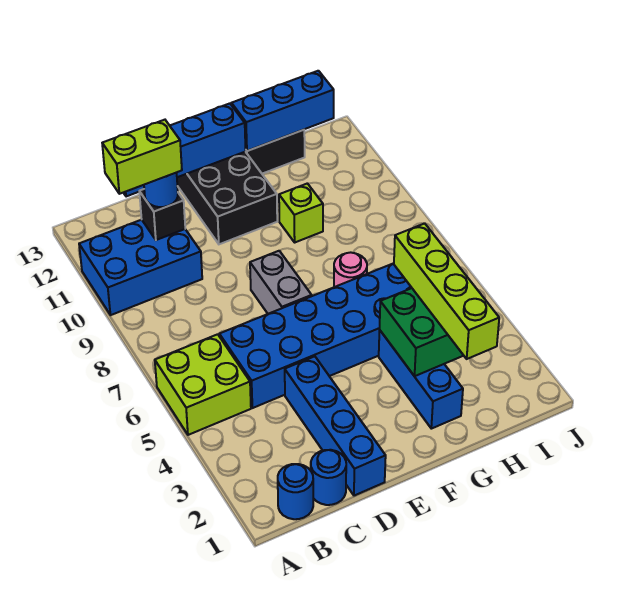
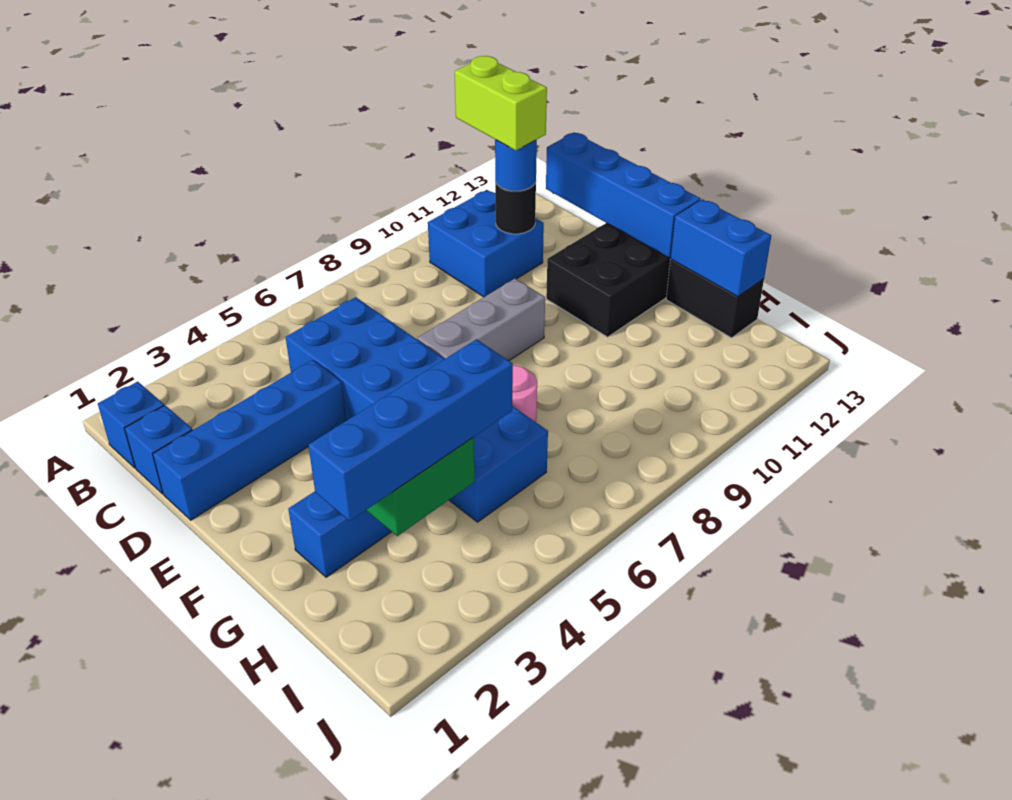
lime brick A5:B6 level 1 -> none
blue brick A10:C11 level 1 -> blue brick B10:C11 level 1
blue round brick B1 level 1 -> blue brick B1 level 1
blue round brick C1 level 1 -> blue brick C1 level 1
black brick C11 level 2 -> black round brick C11 level 2
grey brick E7:E8 level 1 -> grey brick E7:E9 level 1
lime brick G10 level 1 -> none
blue brick G13:I13 level 2 -> blue brick G13:H13 level 2
lime brick H2:H5 level 3 -> blue brick H2:H5 level 3

